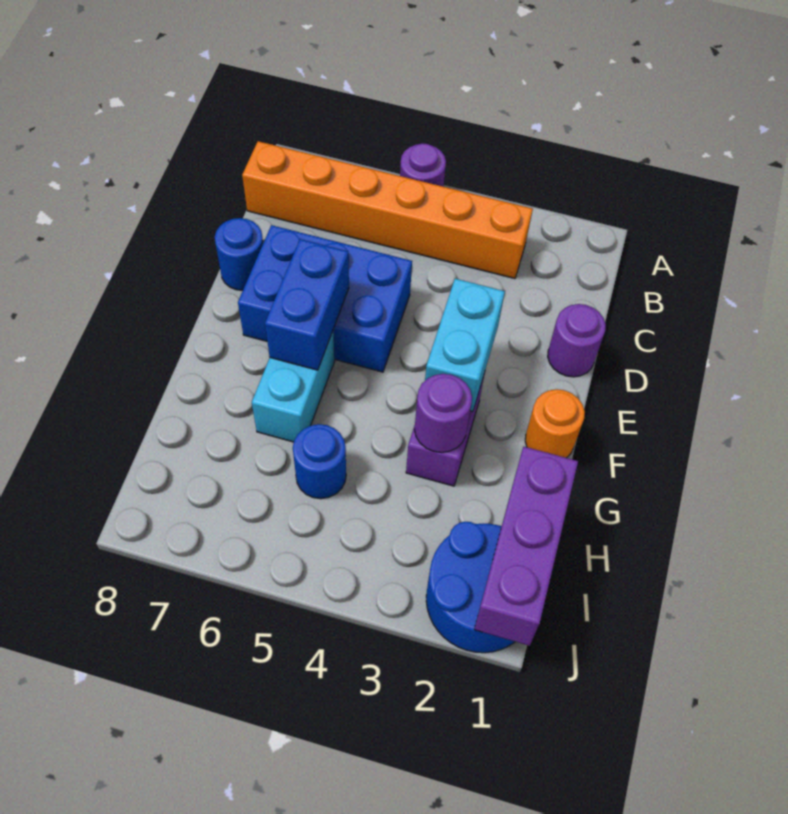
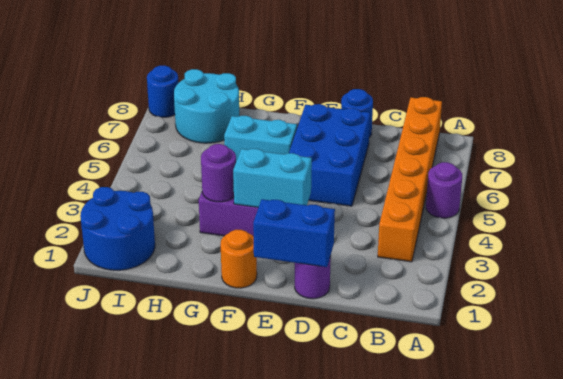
blue brick E6:F6 level 2 -> blue brick D1:E1 level 2
purple brick H1:J1 level 2 -> none
blue round brick H5 level 1 -> blue round brick J8 level 1
none -> cyan round brick H7:I8 level 1

